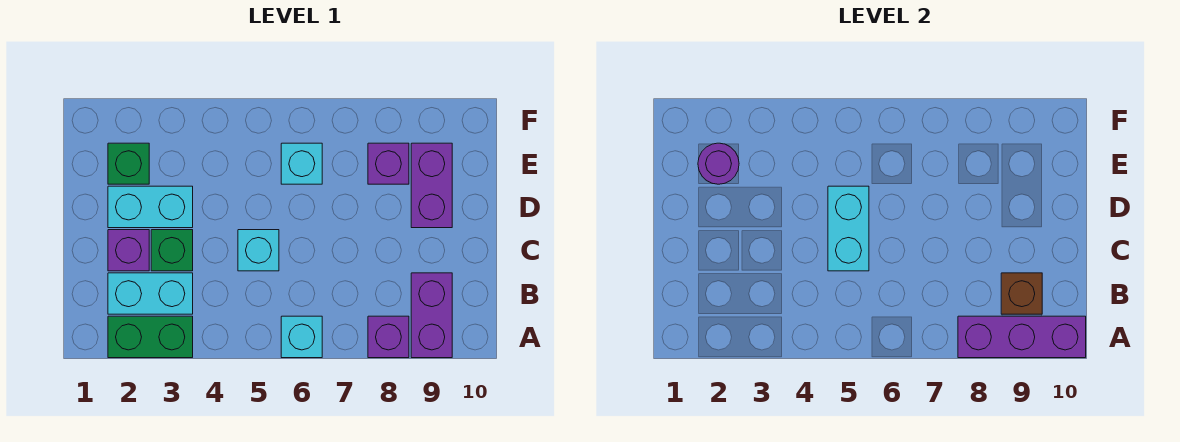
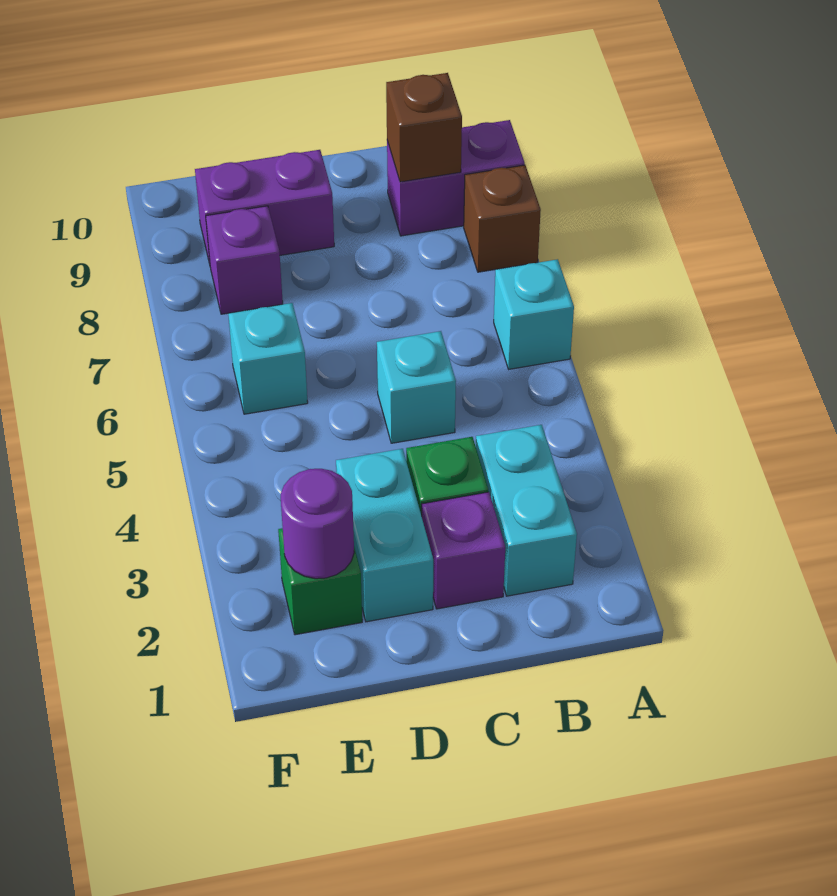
green brick A2:A3 level 1 -> none
purple brick A8 level 1 -> brown brick A8 level 1
purple brick A8:A10 level 2 -> none
cyan brick C5:D5 level 2 -> none

